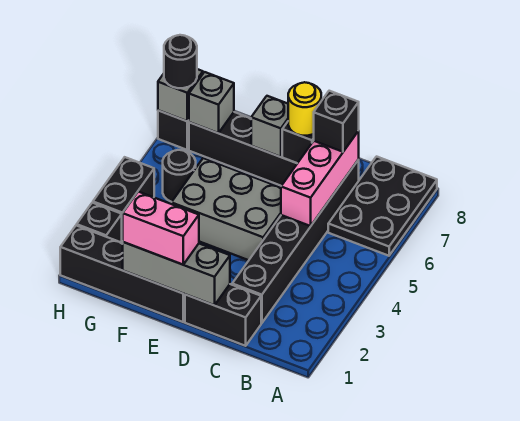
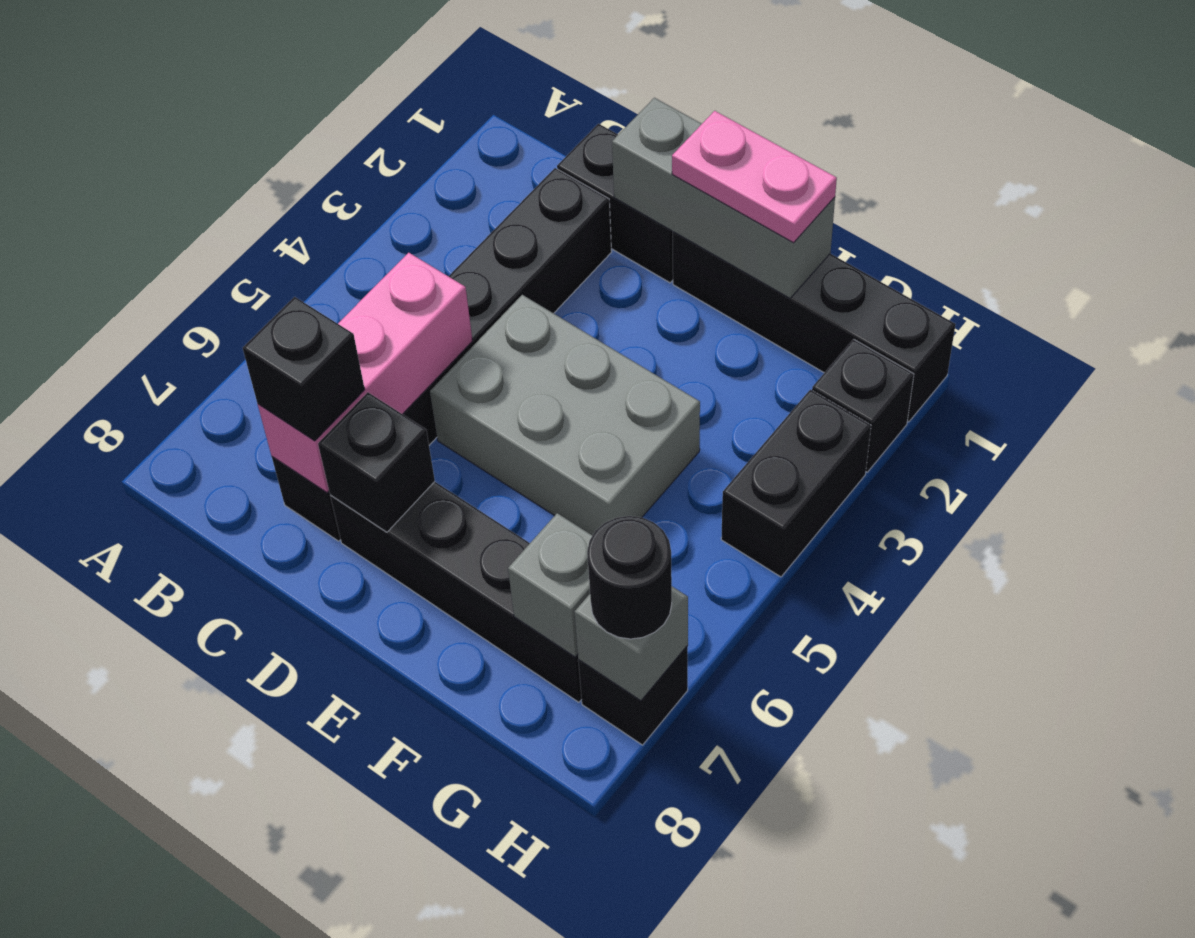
black plate A6:B8 level 1 -> none
yellow round brick D7 level 3 -> none
pink brick E1:F1 level 3 -> pink plate E1:F1 level 3
grey brick E7 level 2 -> none
black round brick G5 level 1 -> none

